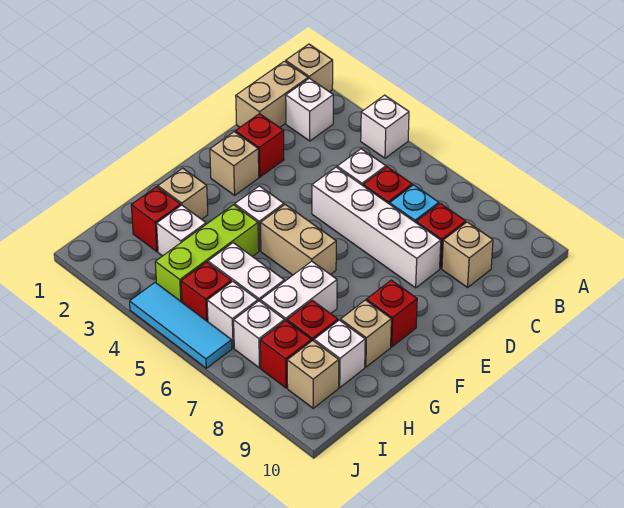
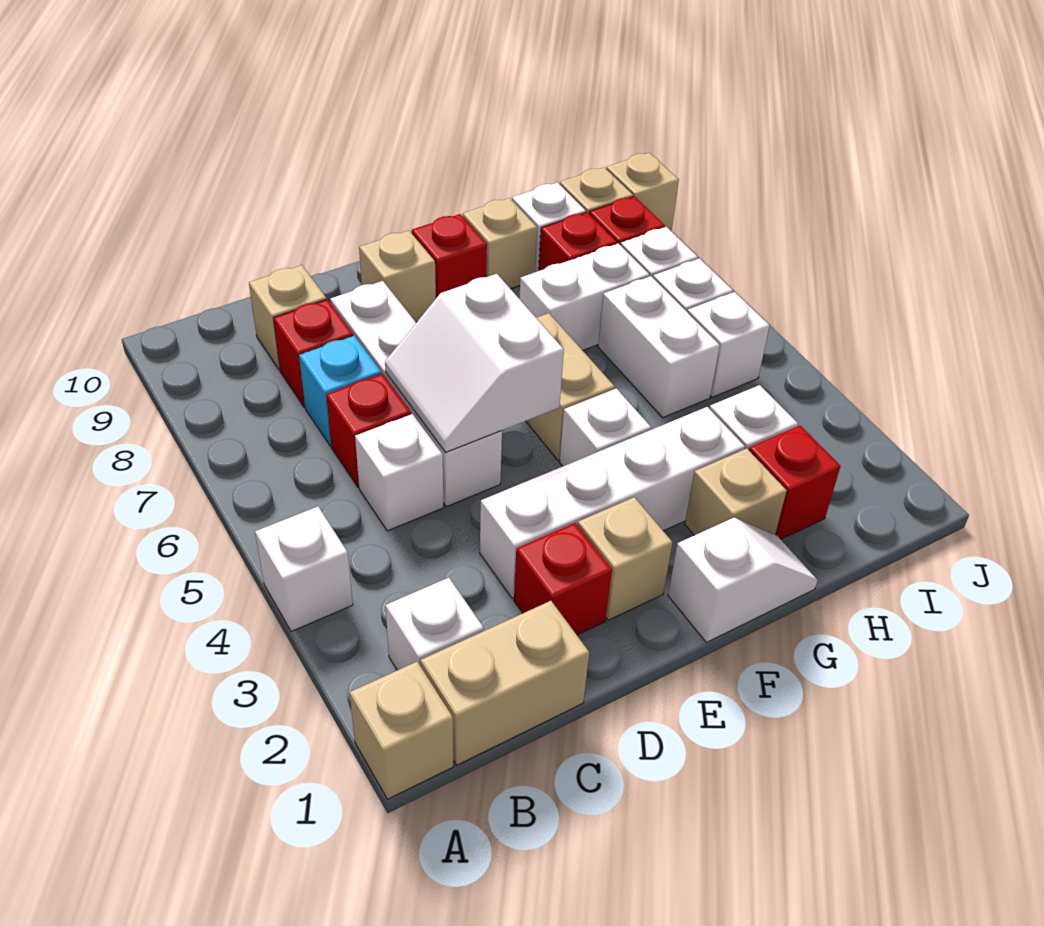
none -> white brick D3:G3 level 1
none -> white slope D5:E6 level 2 top E
none -> tan brick E9 level 1
none -> white slope F1:G1 level 1 top F
lime brick G4:I4 level 1 -> none
red brick I5 level 1 -> white brick I5 level 1
cyan tile J4:J6 level 1 -> none
none -> tan brick J9 level 1

